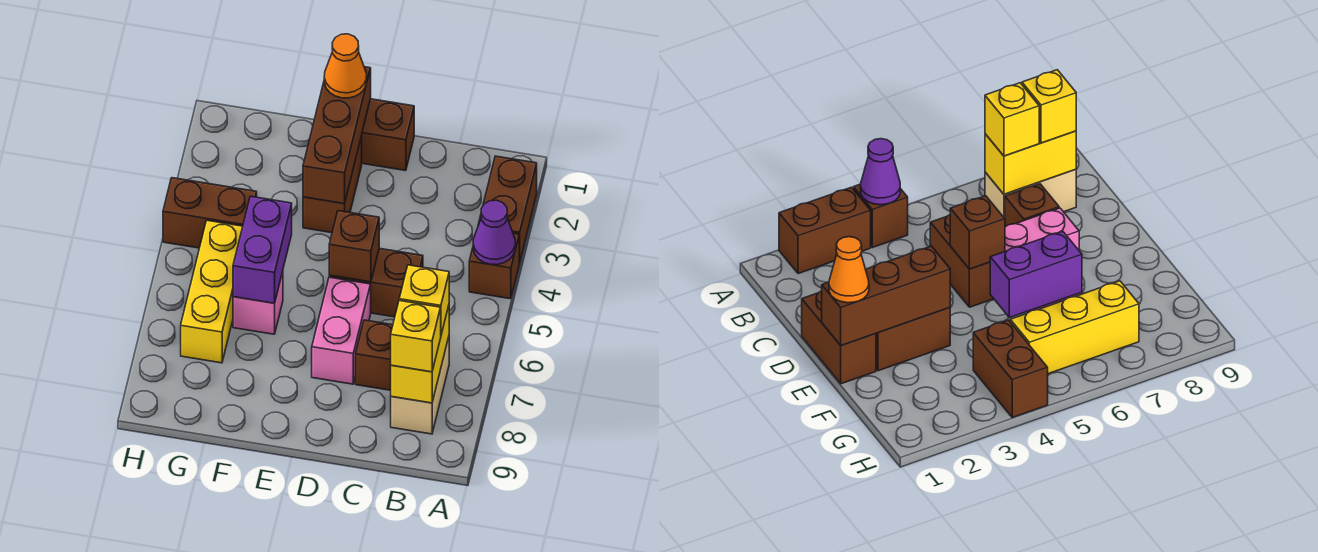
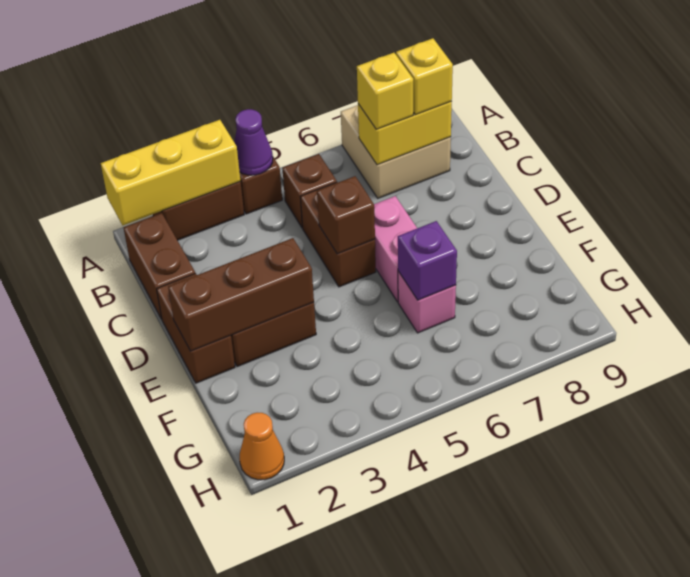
tan brick B7:B8 level 1 -> tan brick A7:B8 level 1
brown brick C7 level 1 -> brown brick B5 level 1
pink brick D6:D7 level 1 -> pink brick D6:E6 level 1
orange cone E1 level 3 -> orange cone H1 level 1
purple brick F5:F6 level 2 -> purple brick F6 level 2
brown brick G4:H4 level 1 -> brown brick B1:C1 level 1
yellow brick G5:G7 level 1 -> yellow brick A1:A3 level 2

